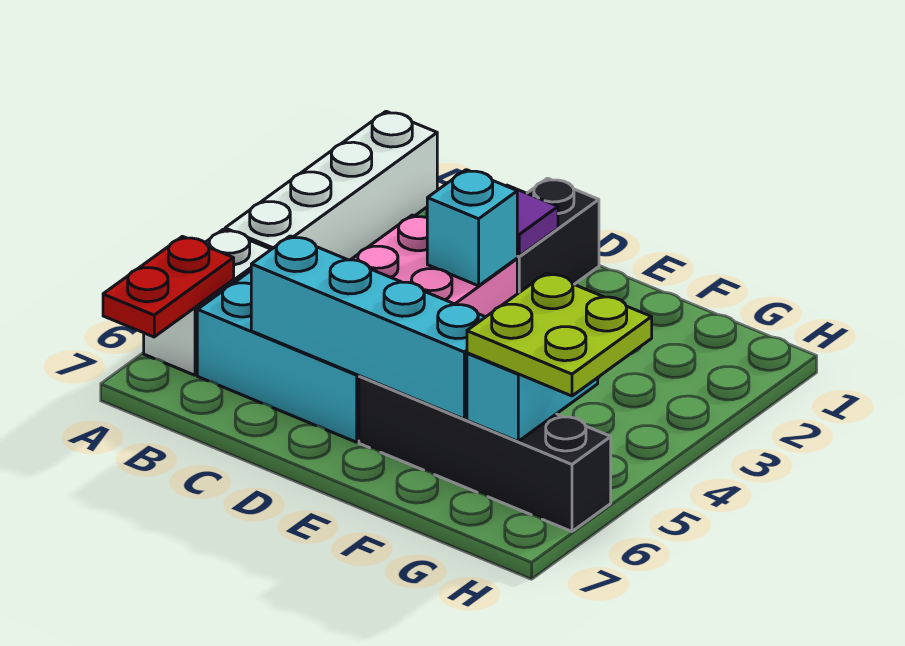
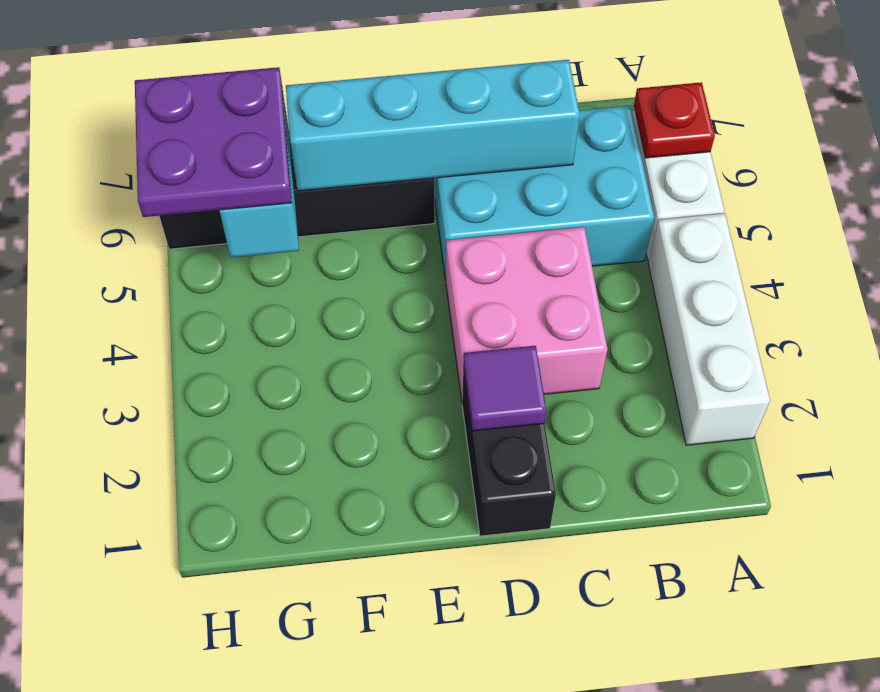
white brick A1:A4 level 1 -> white brick A2:A4 level 1
red plate A6:A7 level 2 -> red plate A6 level 2
cyan brick D3 level 2 -> none
lime plate G5:H6 level 3 -> purple plate G5:H6 level 3

